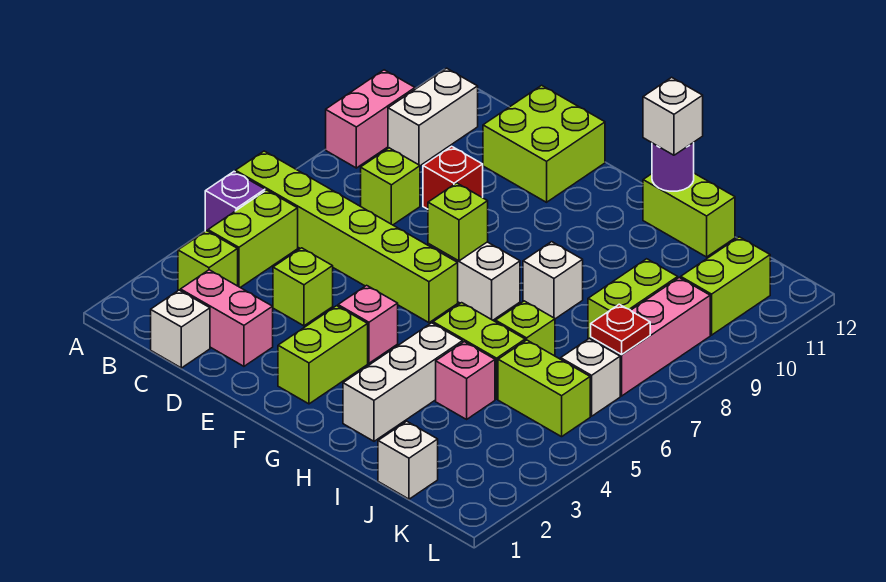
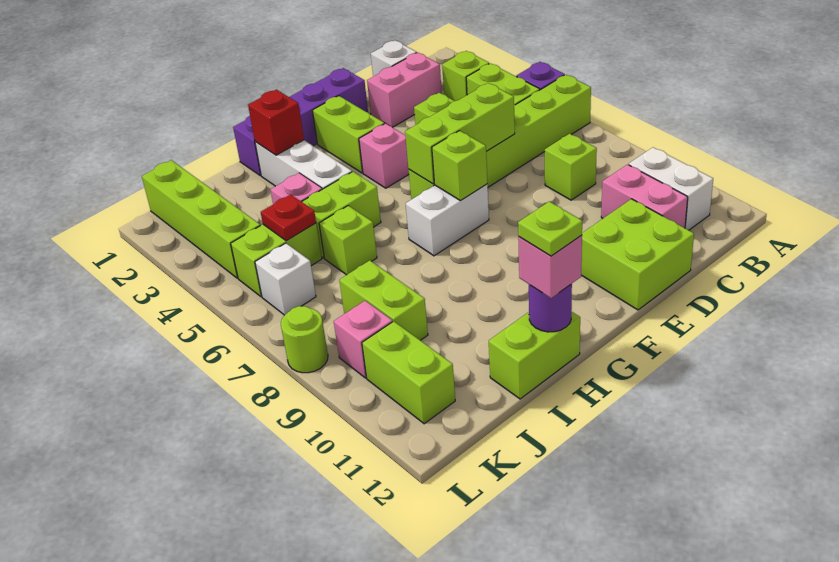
pink brick A9:A10 level 1 -> pink brick C10:C11 level 1
none -> lime brick D6:F6 level 2
red brick D9 level 1 -> red brick H2 level 2
none -> purple brick E1:H1 level 1
white brick H8 level 1 -> none
white brick H12 level 3 -> pink brick H12 level 3
none -> lime plate H12 level 4
white brick J1 level 1 -> none
none -> lime brick K1:K4 level 1
pink brick K7:K9 level 1 -> pink brick K9 level 1
red plate K7 level 2 -> red plate J5 level 2
none -> lime round brick L8 level 1

